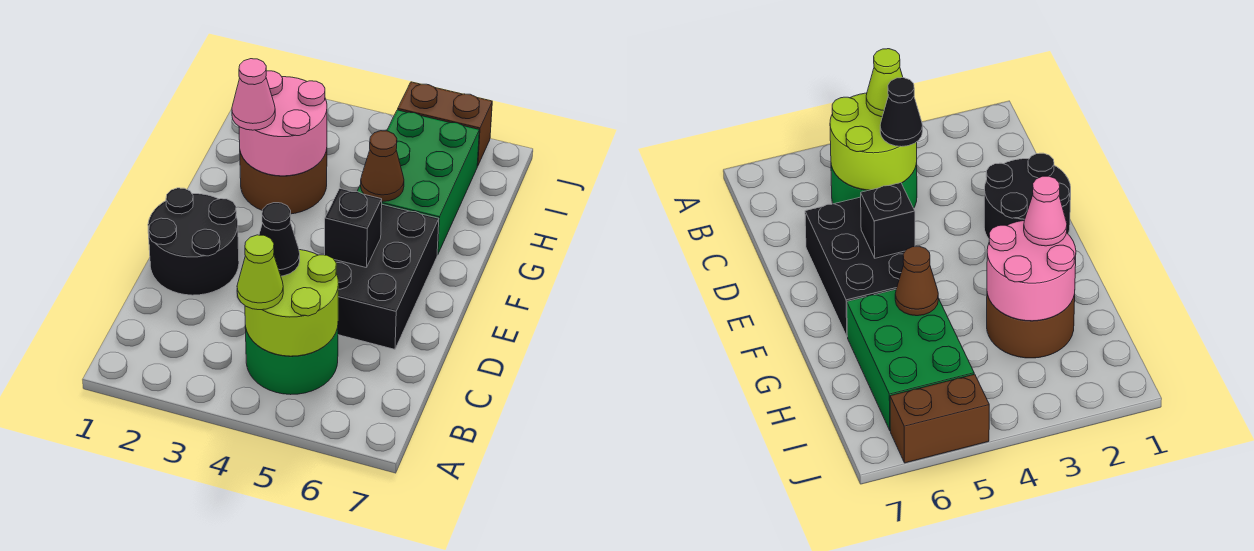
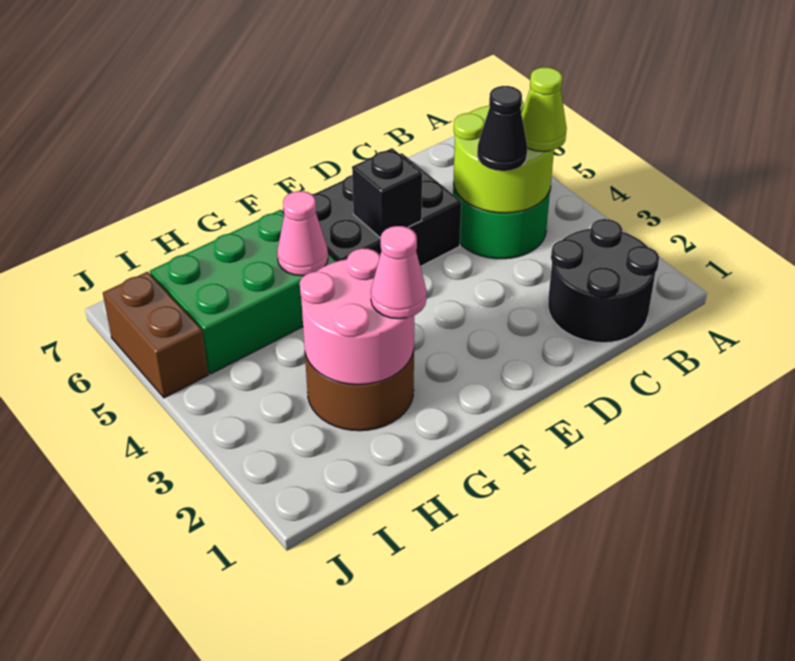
black round brick D1:E2 level 1 -> black round brick B1:C2 level 1
brown cone G5 level 2 -> pink cone G5 level 2

